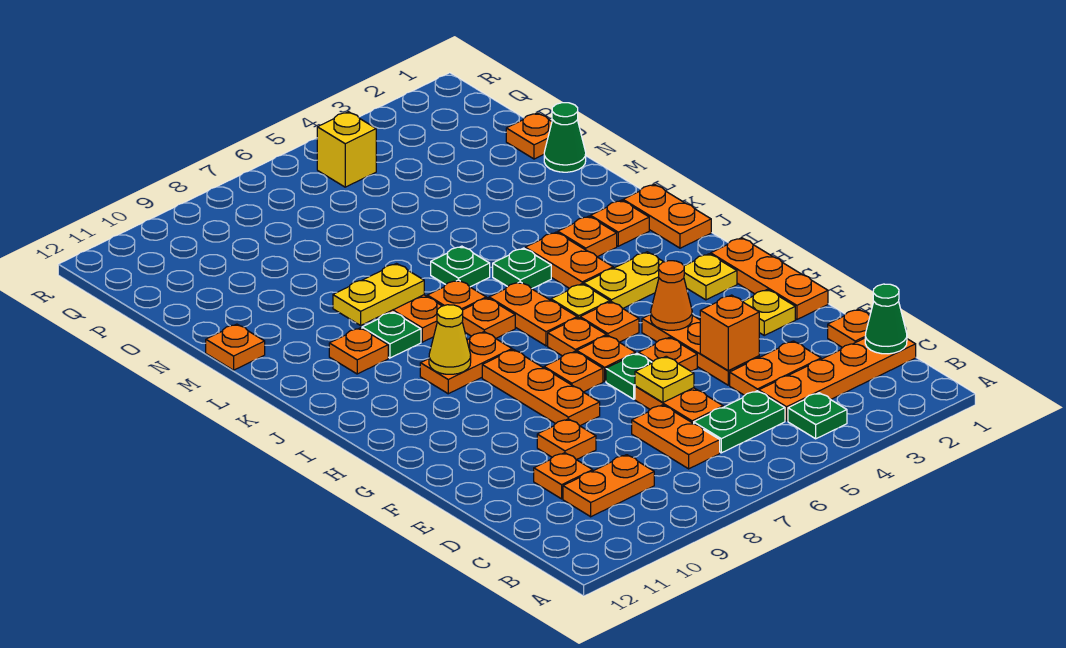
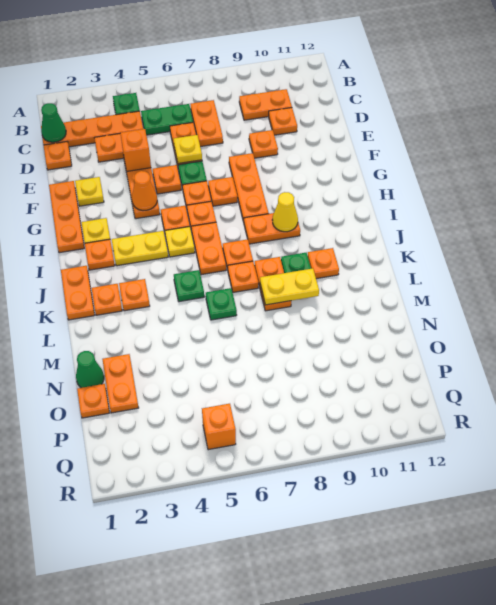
orange plate J4:K4 level 1 -> orange plate N2:O2 level 1
orange plate M12 level 1 -> orange plate I2 level 1
yellow brick Q5 level 1 -> orange brick Q5 level 1

